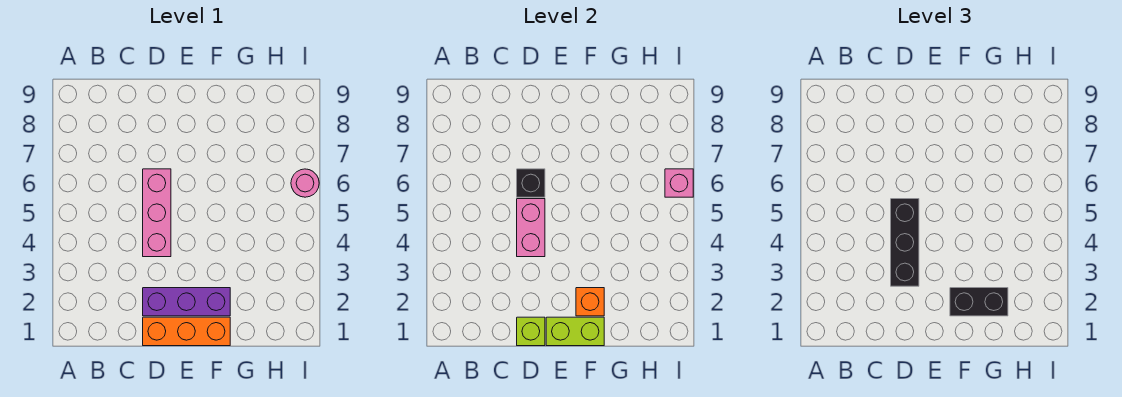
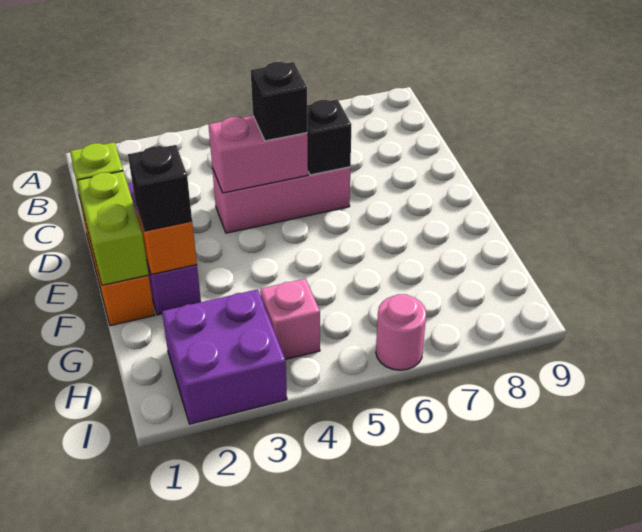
black brick D3:D5 level 3 -> black brick D5 level 3
black brick F2:G2 level 3 -> black brick F2 level 3
none -> purple brick H2:I3 level 1
pink brick I6 level 2 -> pink brick H4 level 1

